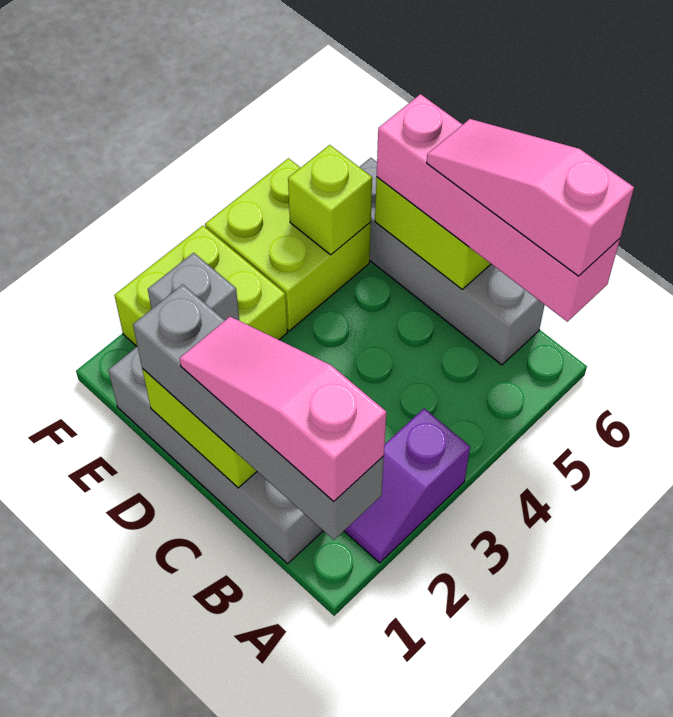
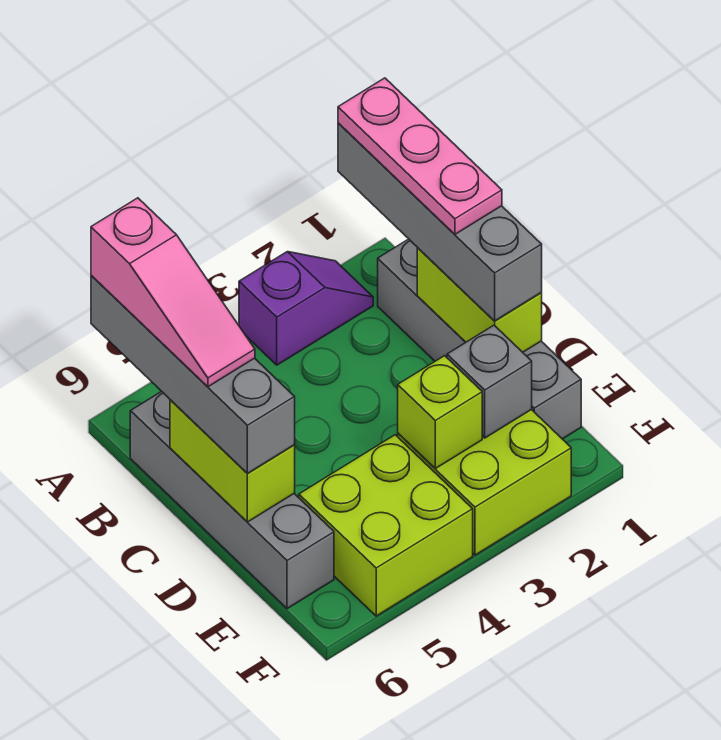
pink slope A1:C1 level 4 top A -> pink plate A1:C1 level 4
pink brick A6:D6 level 3 -> grey brick A6:D6 level 3
lime brick E5 level 2 -> lime brick E3 level 2

